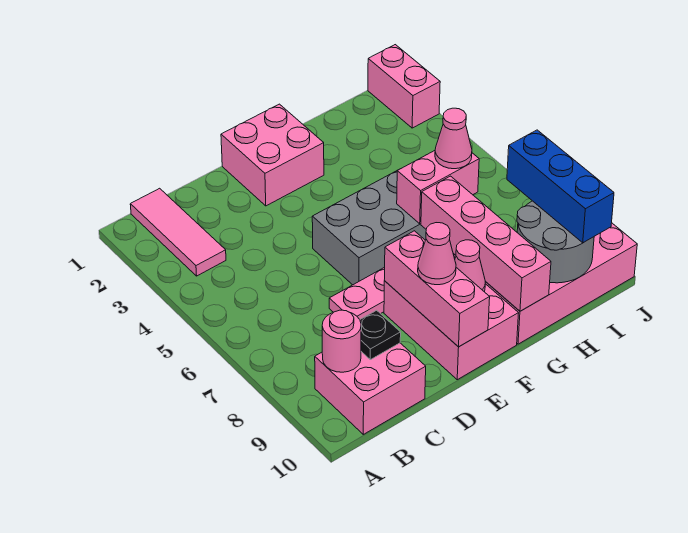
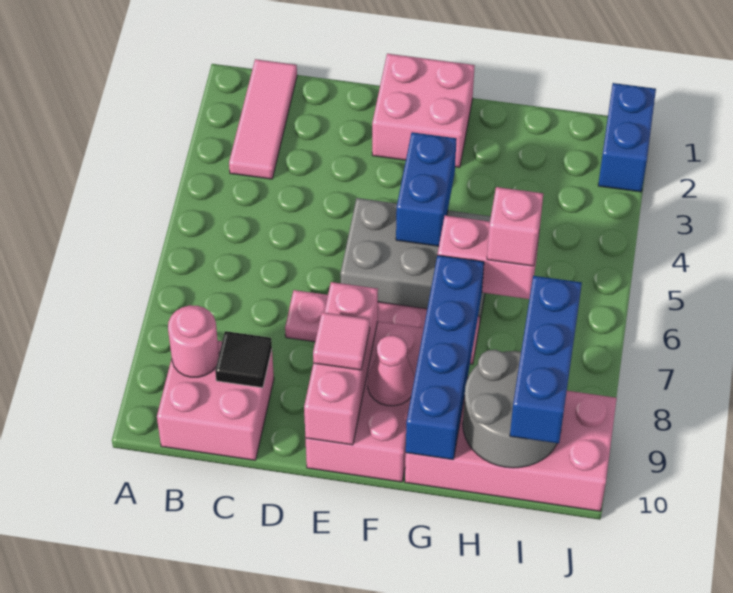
black plate C9 level 2 -> black tile C9 level 2
pink cone E9 level 3 -> pink tile E9 level 3
none -> blue brick F4:F5 level 2
pink brick G7:G10 level 2 -> blue brick G7:G10 level 2
pink cone H6 level 3 -> pink brick H6 level 3
pink brick J1:J2 level 1 -> blue brick J1:J2 level 1

